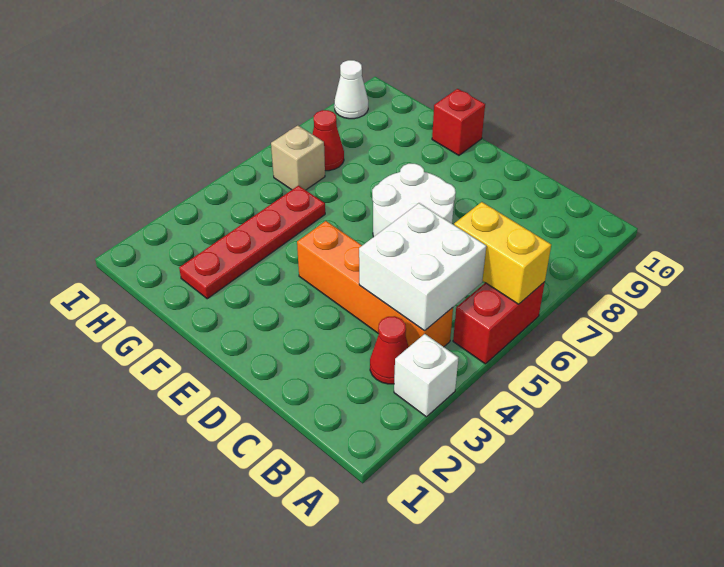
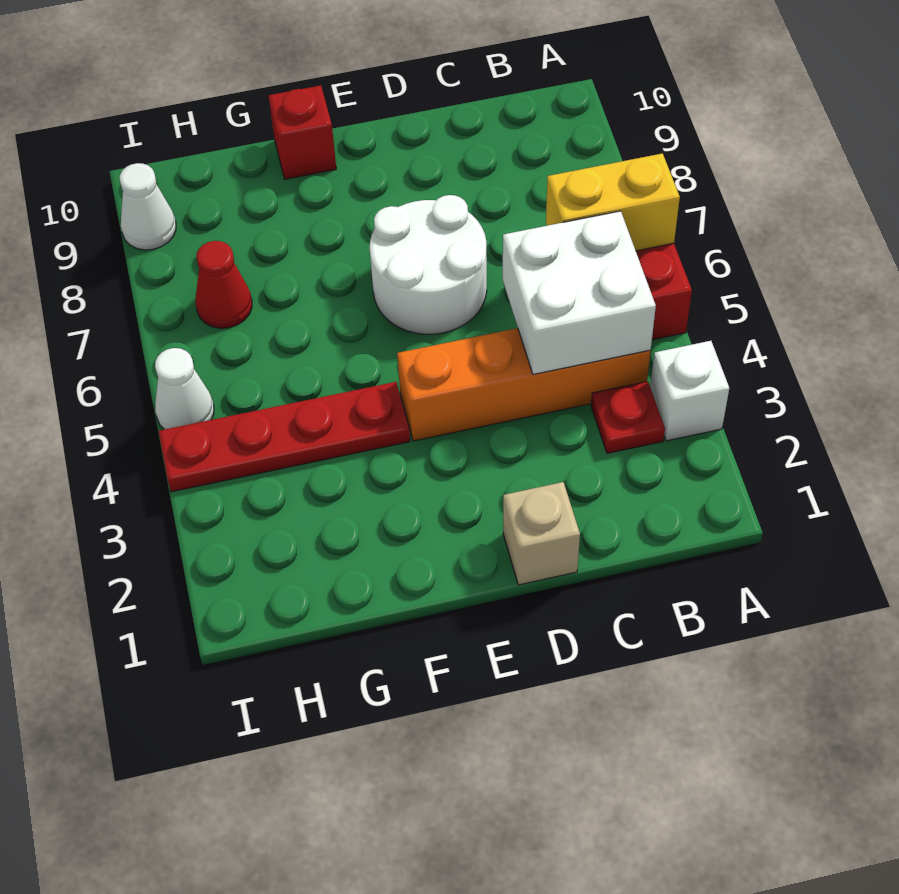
red cone B3 level 1 -> red plate B3 level 1
red plate G2:G5 level 1 -> red plate F4:I4 level 1
tan brick H6 level 1 -> tan brick D1 level 1
none -> white cone I5 level 1

